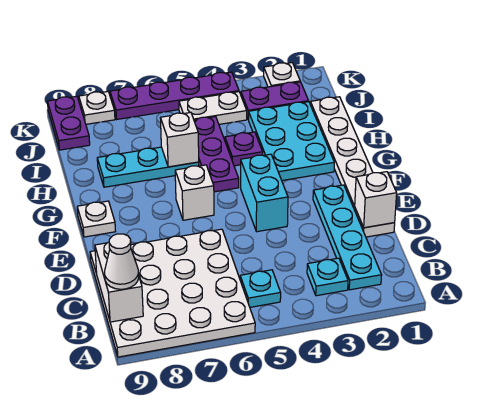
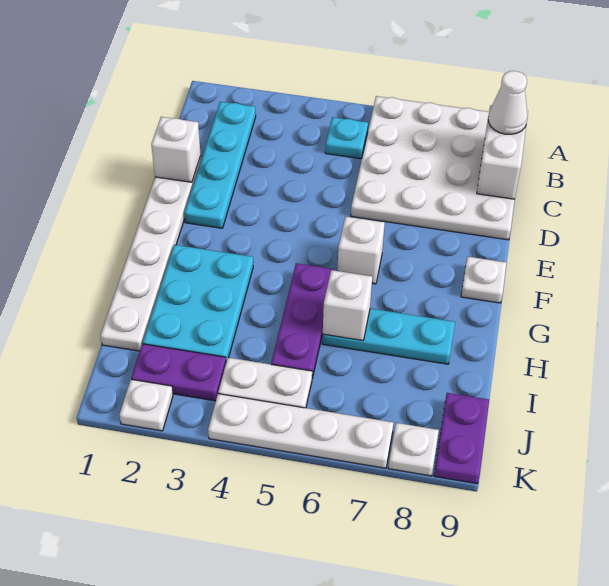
cyan plate B3 level 1 -> none
cyan brick E4:F4 level 1 -> none
purple plate H4 level 1 -> none
purple plate K4:K7 level 1 -> white plate K4:K7 level 1

